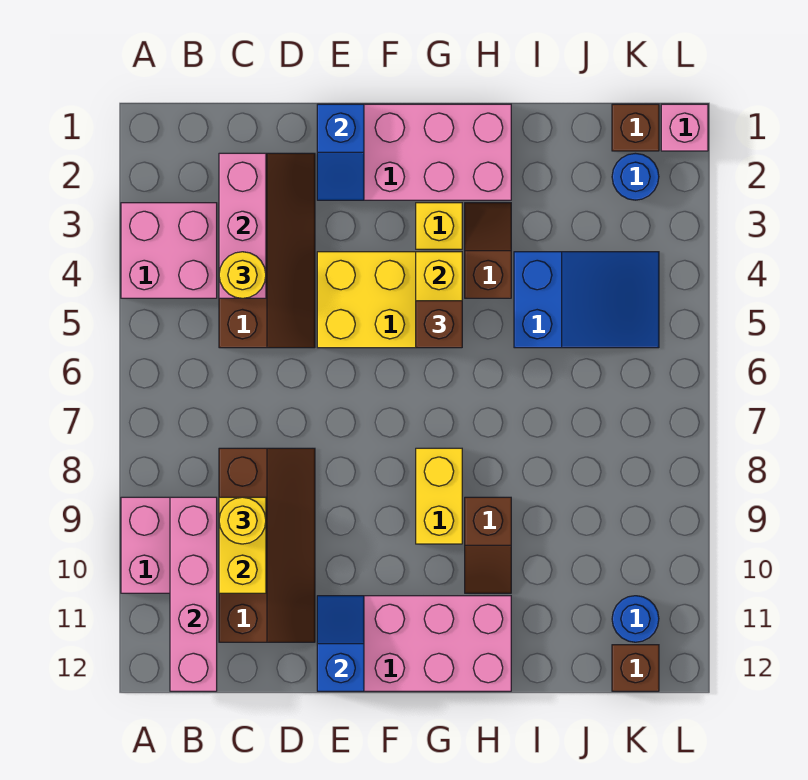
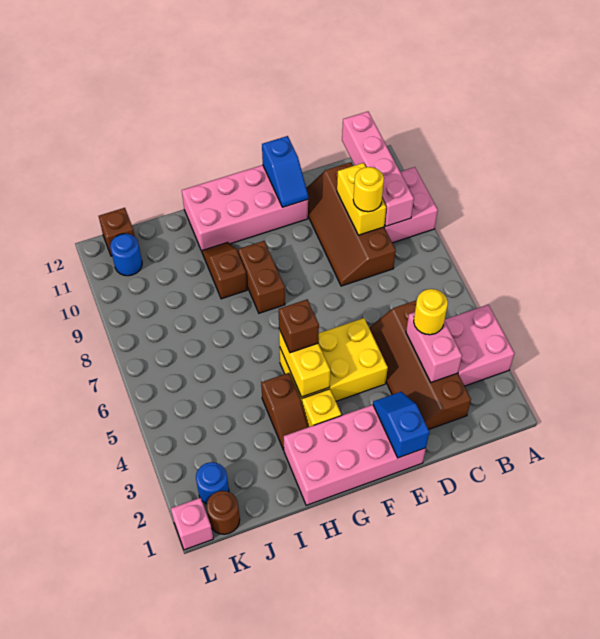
pink brick C2:C4 level 2 -> pink brick C3:C4 level 2
yellow brick G8:G9 level 1 -> brown brick G8:G9 level 1
blue slope I4:K5 level 1 top I -> none
brown brick K1 level 1 -> brown round brick K1 level 1

